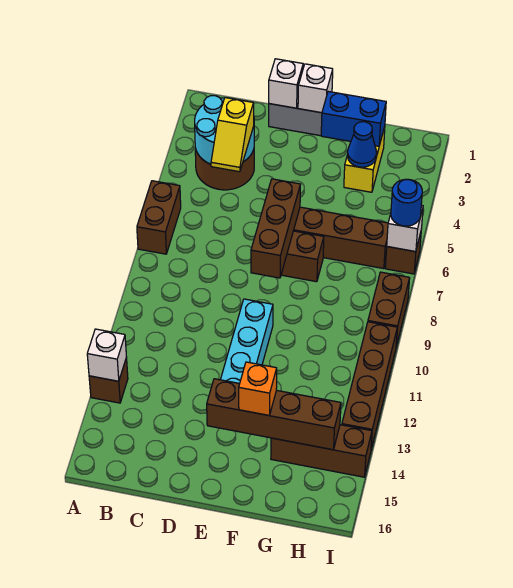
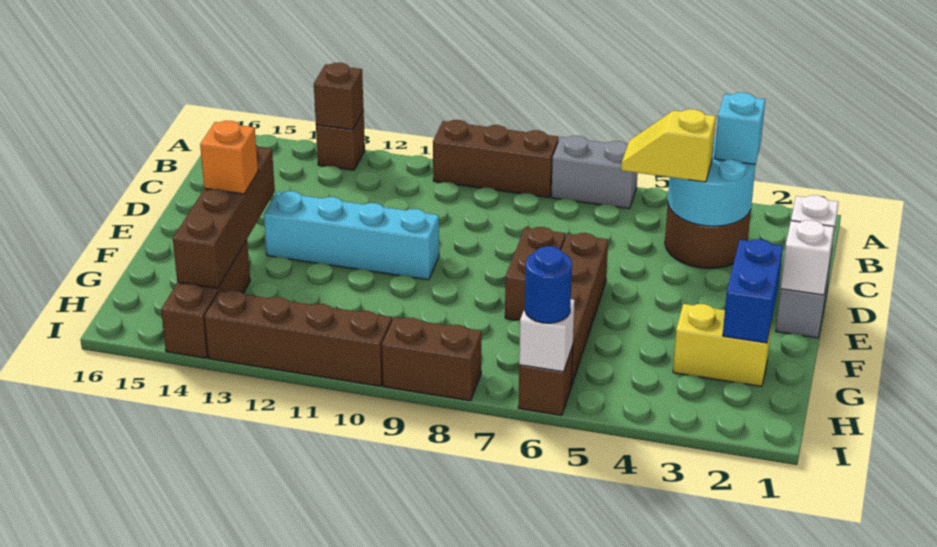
brown brick A6:A7 level 1 -> grey brick A6:A7 level 1
white brick A13 level 2 -> brown brick A13 level 2
none -> cyan brick B3 level 3
brown brick E6:E8 level 2 -> brown brick A8:A10 level 1
blue cone G3 level 2 -> none

